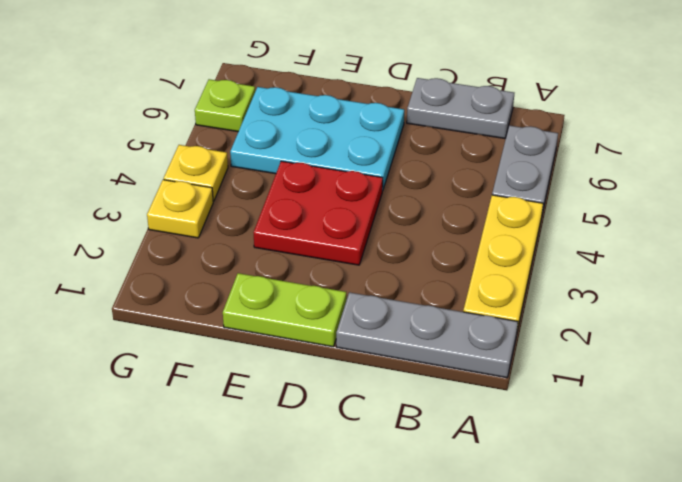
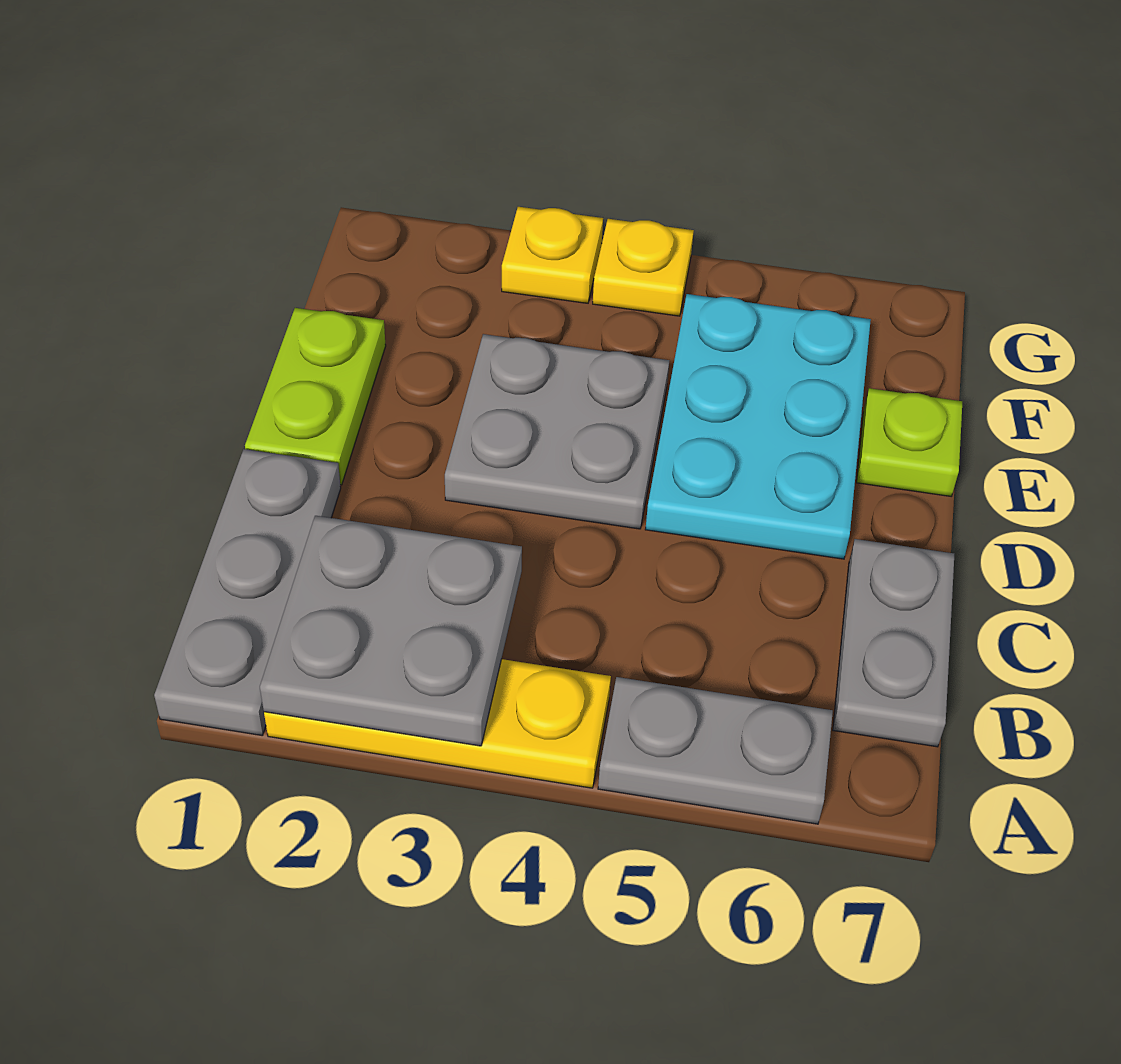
none -> grey plate A2:B3 level 2
red plate D3:E4 level 1 -> grey plate D3:E4 level 1
lime plate G6 level 1 -> lime plate E7 level 1

